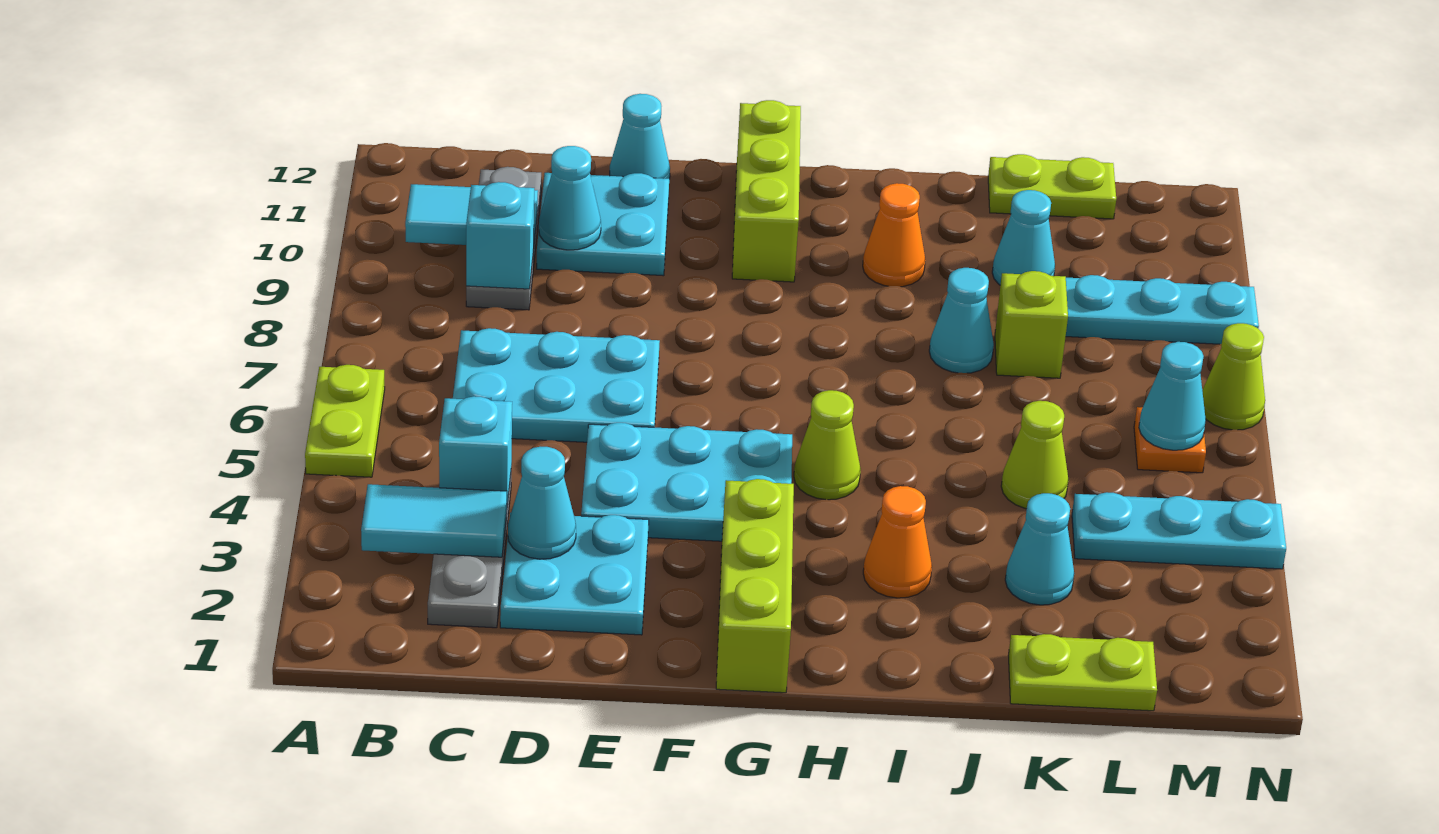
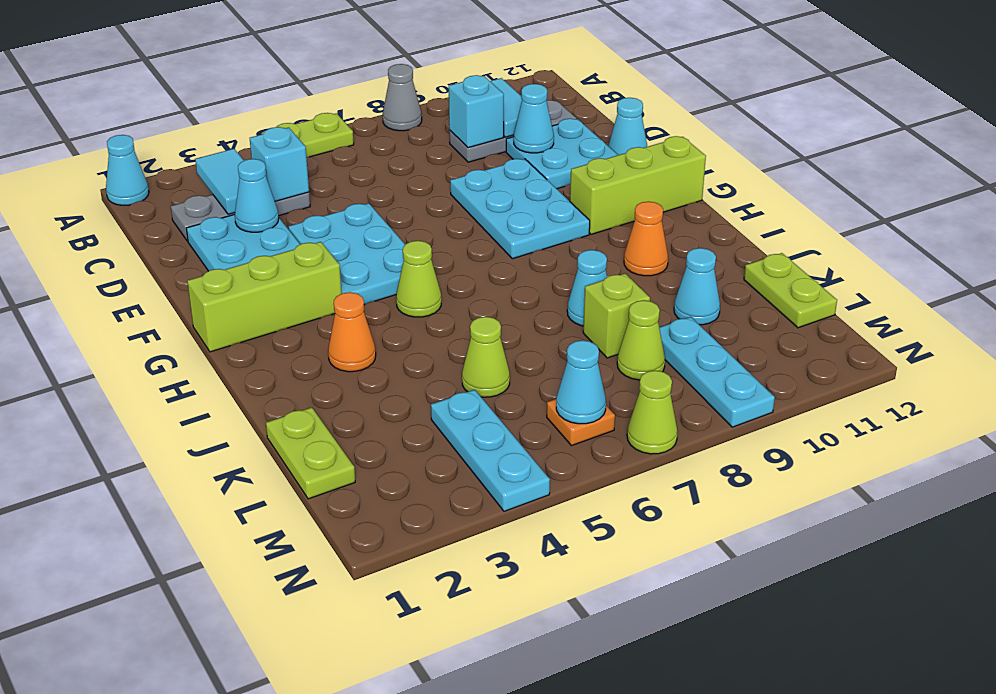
none -> grey cone A8 level 1
cyan plate C6:E7 level 1 -> cyan plate E8:G9 level 1
cyan cone K3 level 1 -> cyan cone A1 level 1
none -> lime cone L8 level 1

